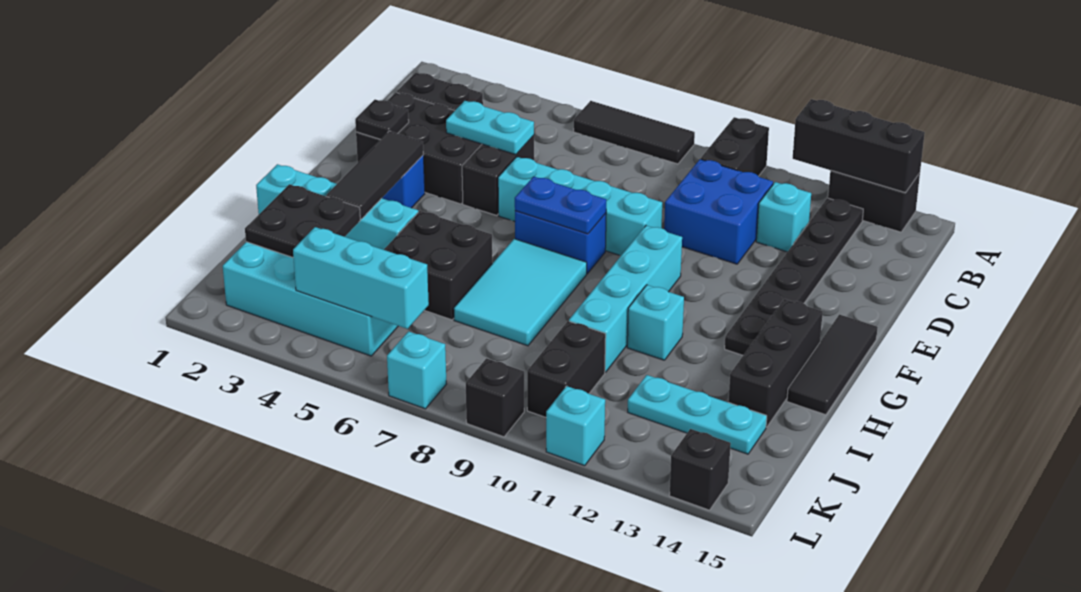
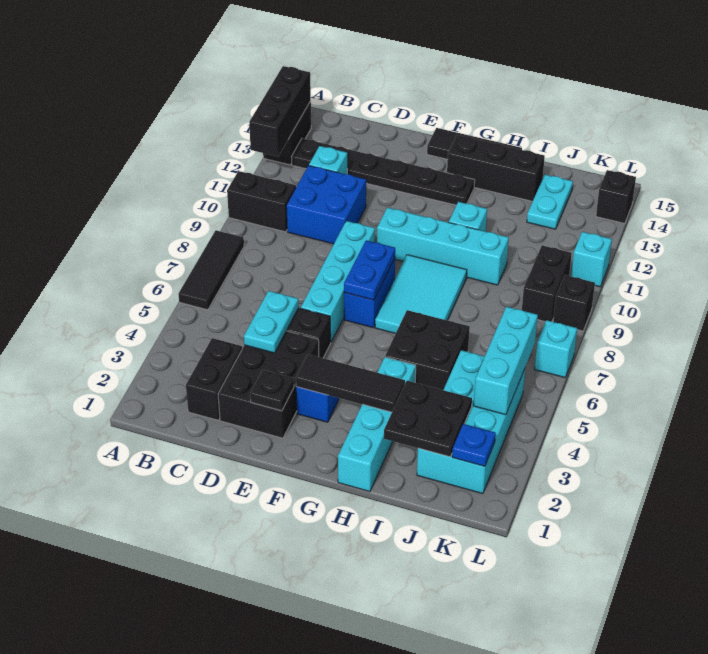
cyan tile G7:I8 level 1 -> cyan tile G7:H9 level 1
black brick J10:K10 level 1 -> black brick K9:K10 level 1
cyan plate J12:J14 level 1 -> cyan plate J13:J14 level 1
none -> blue plate K2 level 2

